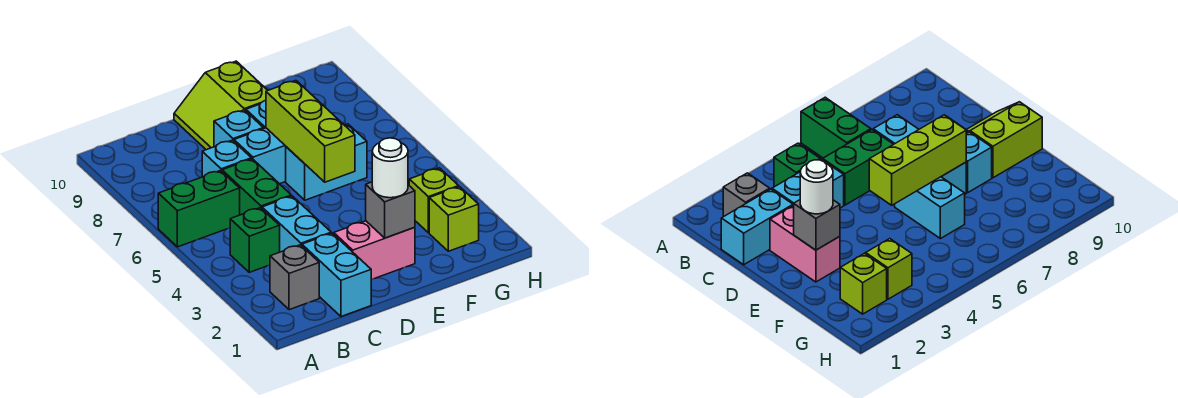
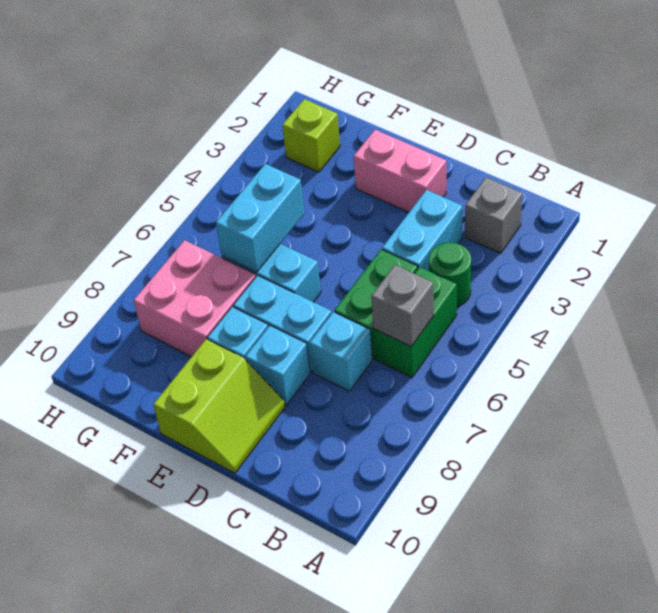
green brick A6:B6 level 1 -> green brick B5:B6 level 1
green brick B4 level 1 -> green round brick B4 level 1
cyan brick C1:C2 level 1 -> cyan brick F5:F6 level 2
grey brick E2 level 2 -> grey brick B6 level 2
white round brick E2 level 3 -> none
lime brick E5:E7 level 2 -> none
none -> pink brick F7:G8 level 1
lime brick G3 level 1 -> none

